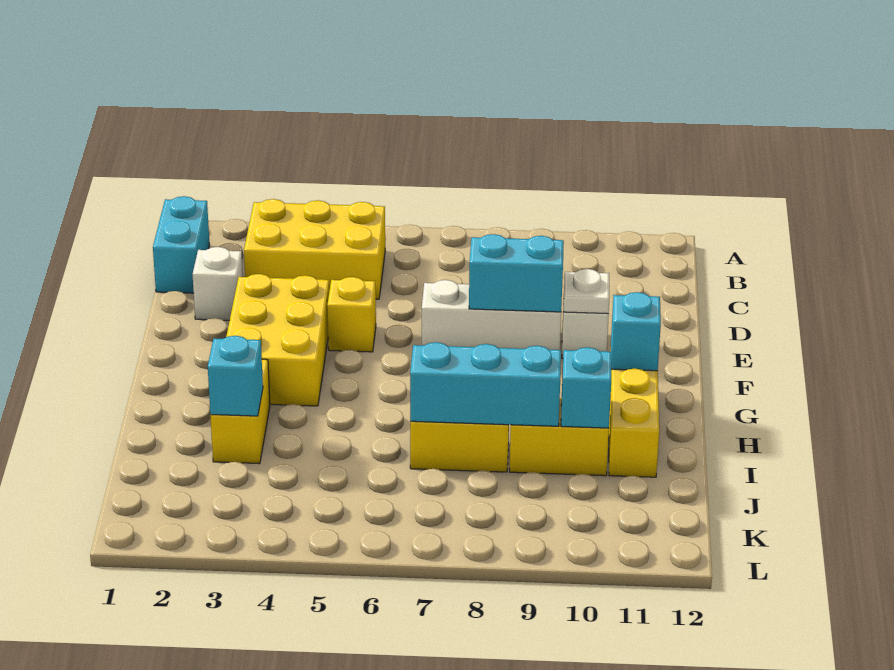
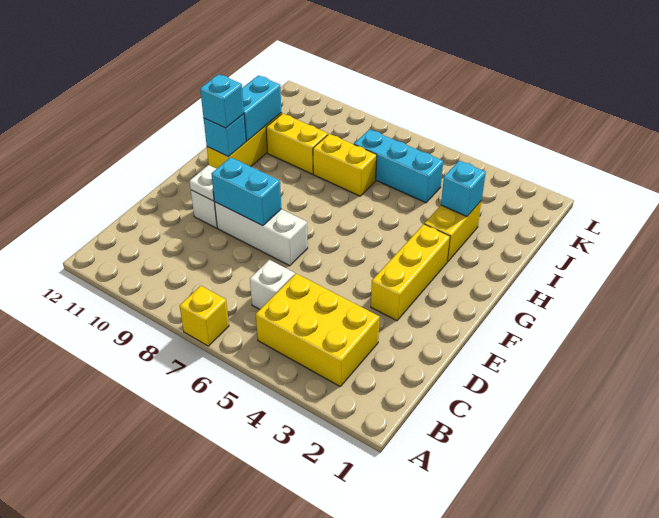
cyan brick B1:C1 level 1 -> cyan brick H11:I11 level 2
white brick D2 level 1 -> white brick C6 level 1
yellow brick E3:G4 level 1 -> yellow brick E3:G3 level 1
yellow brick E5 level 1 -> yellow brick A7 level 1
cyan brick I7:I9 level 2 -> cyan brick J5:J7 level 1
cyan brick I10 level 2 -> cyan brick G11 level 3

